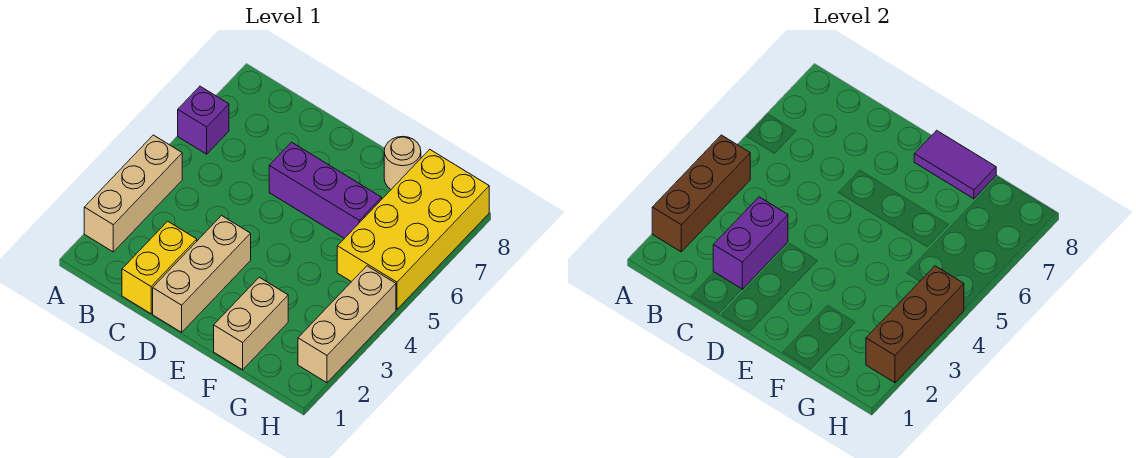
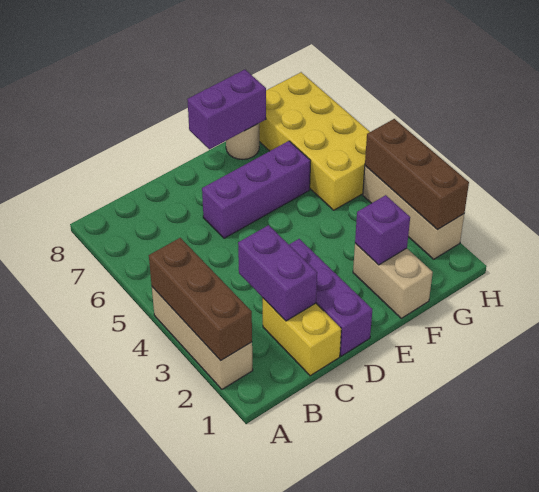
purple brick A6 level 1 -> purple brick F2 level 2
tan brick D1:D3 level 1 -> purple brick D1:D3 level 1
purple tile E8:F8 level 2 -> purple brick E8:F8 level 2

